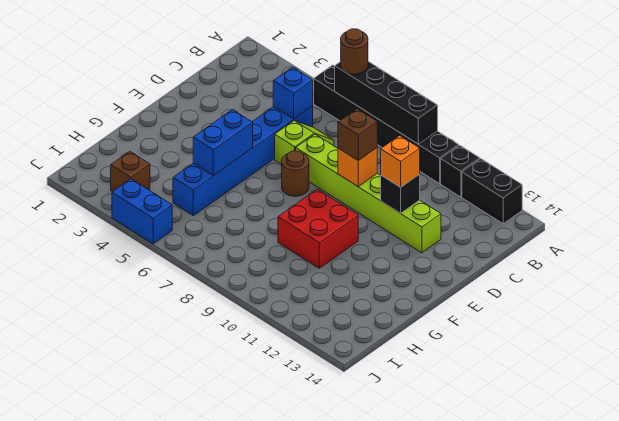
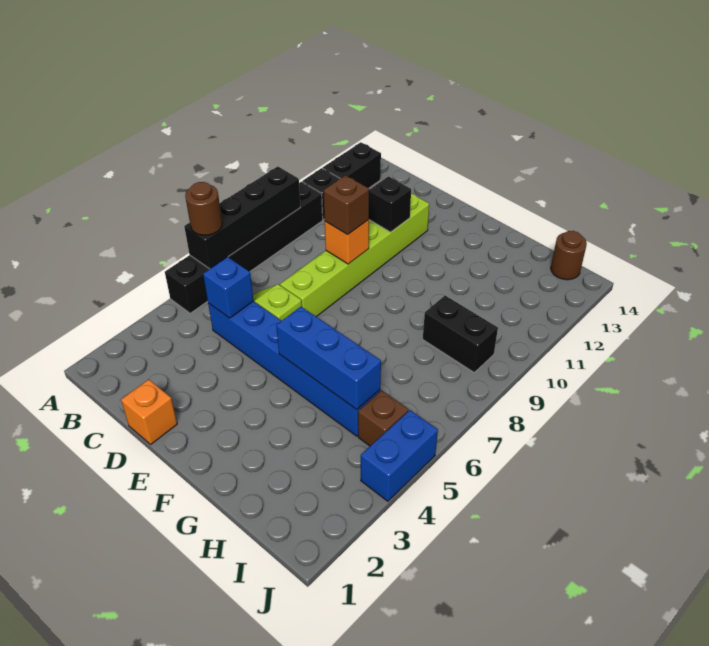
orange brick D11 level 3 -> orange brick D1 level 1
brown round brick E7 level 1 -> brown round brick I14 level 1
blue brick F5:G5 level 2 -> blue brick F5:H5 level 2
red brick F9:G10 level 1 -> none
none -> black brick H9:I9 level 1
brown brick I3 level 1 -> brown brick I5 level 1

